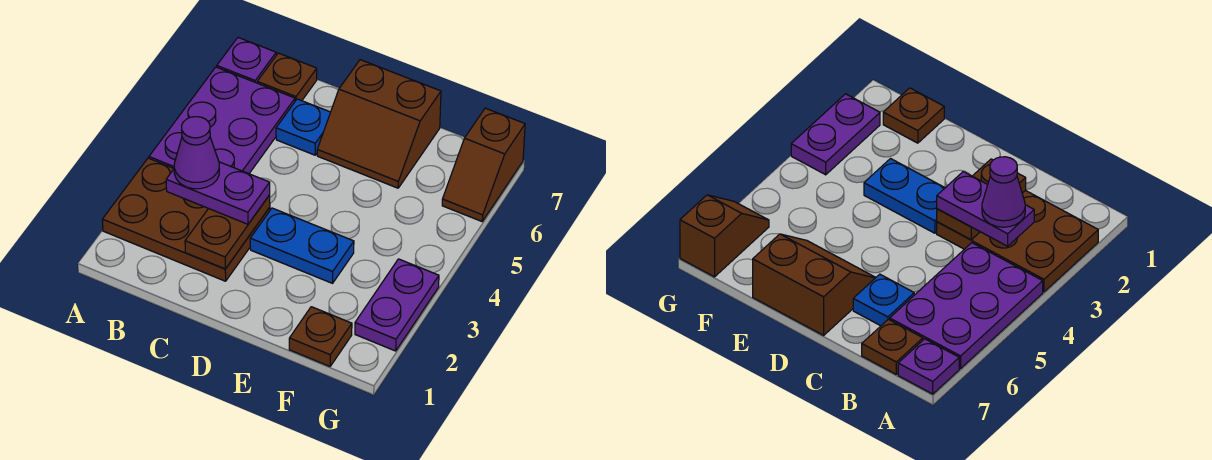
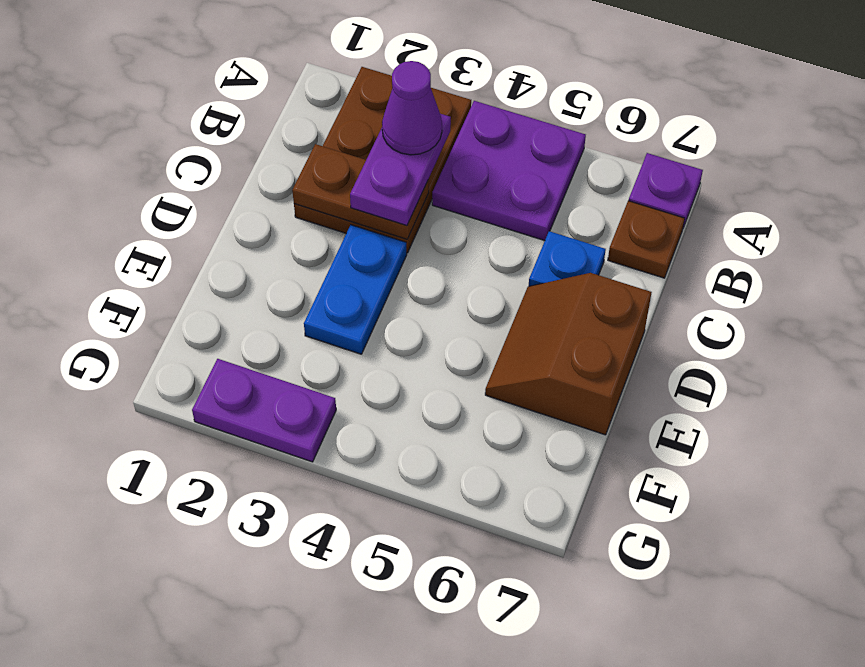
purple plate A4:B6 level 1 -> purple plate A4:B5 level 1
brown plate F1 level 1 -> none
brown slope G6:G7 level 1 top 7 -> none

